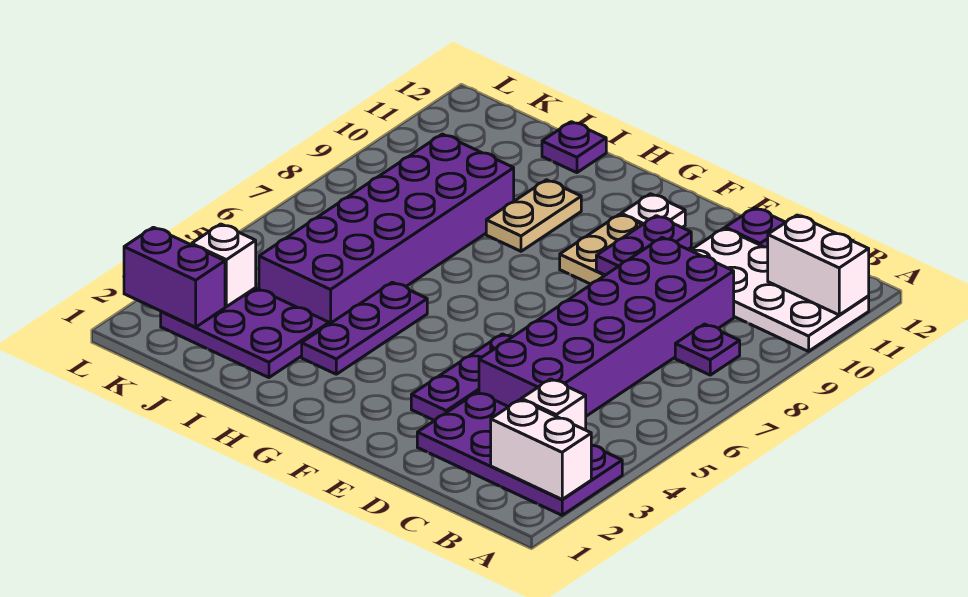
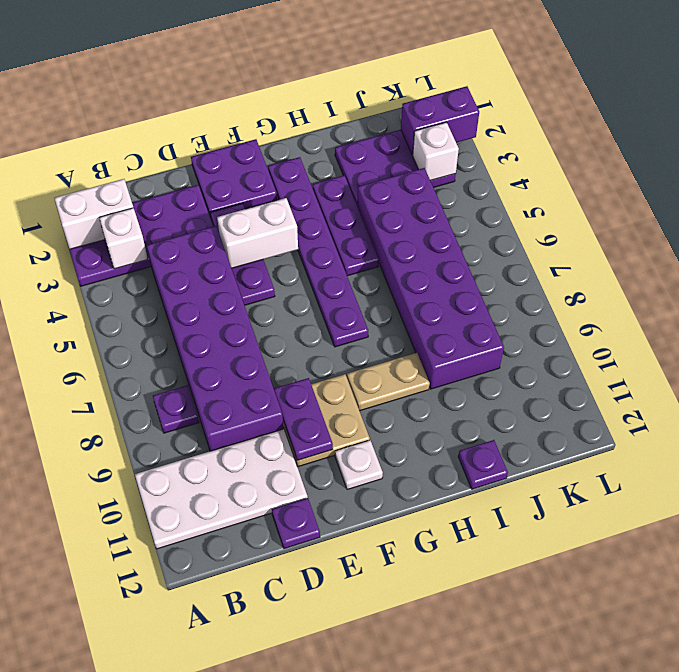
white brick A11:B11 level 2 -> white brick E4:F4 level 2
none -> purple plate E1:F2 level 1
none -> purple plate G2:G7 level 1
tan plate H9:H10 level 1 -> tan plate G9:H9 level 1

